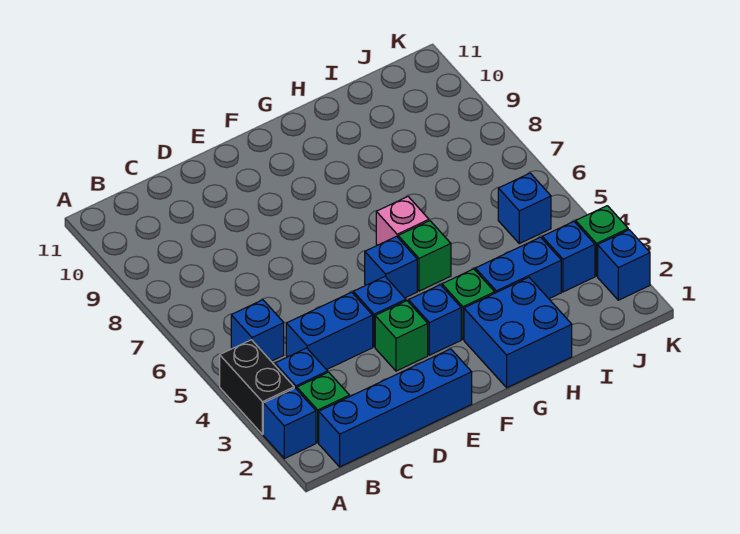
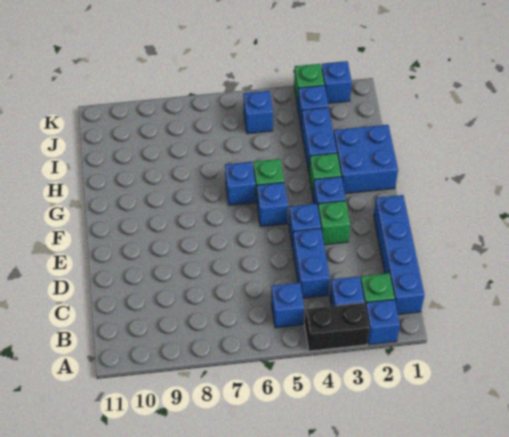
pink brick G6 level 1 -> blue brick G6 level 1

